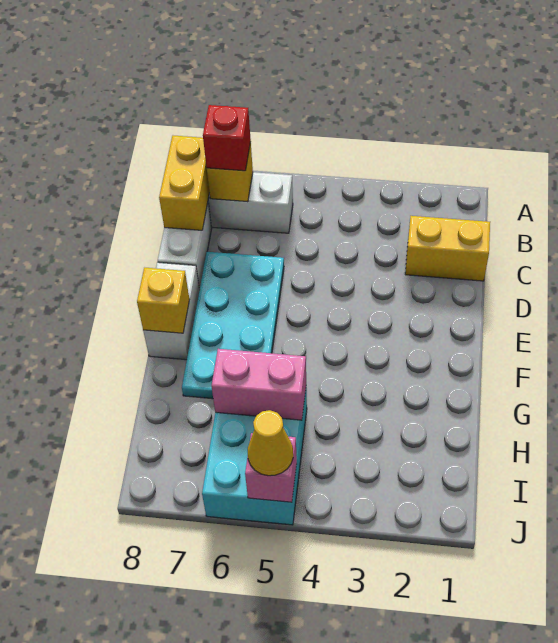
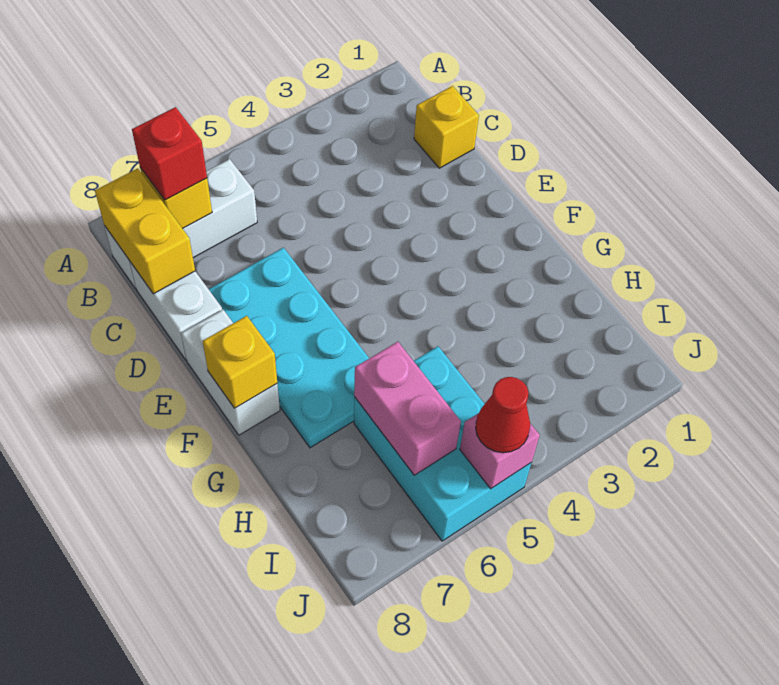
yellow brick C1:C2 level 1 -> yellow brick C1 level 1
pink brick H5:H6 level 2 -> pink brick H6:I6 level 2
yellow cone J5 level 3 -> red cone J5 level 3

